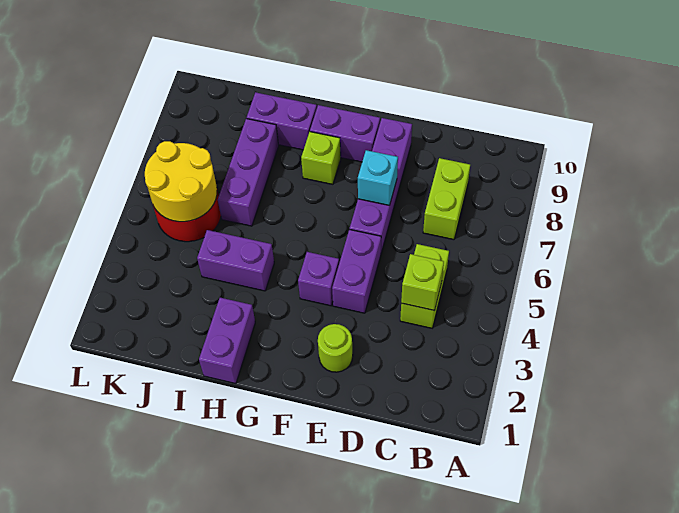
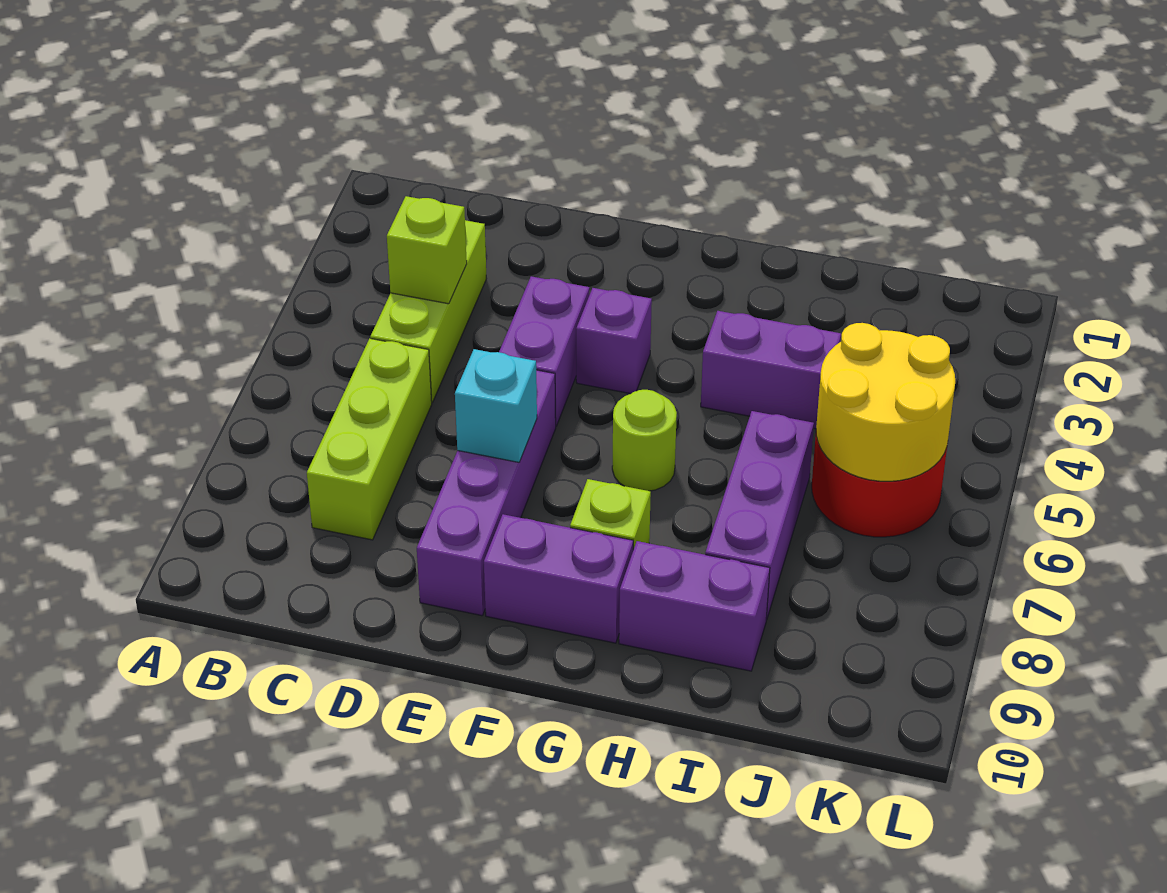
lime brick C4:C5 level 1 -> lime brick C3:C5 level 1
lime brick C7:C8 level 1 -> lime brick C6:C8 level 1
lime round brick E2 level 1 -> lime round brick G6 level 1
purple brick H1:H2 level 1 -> none

